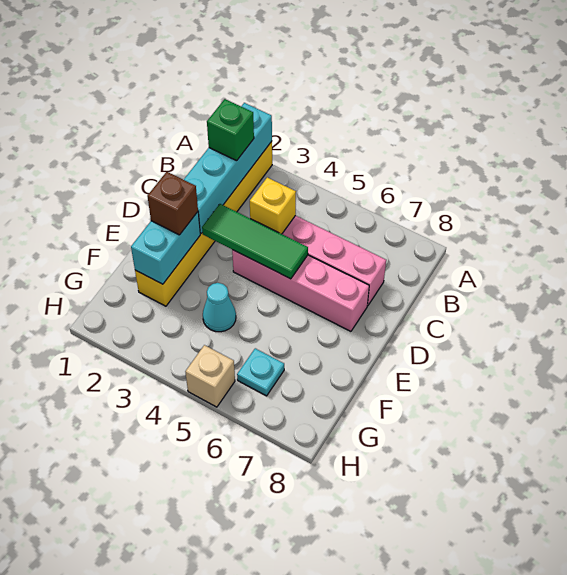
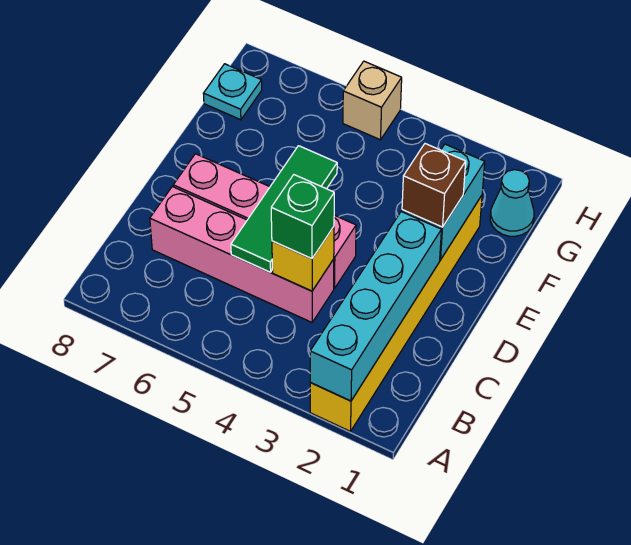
green brick B2 level 3 -> green brick C4 level 3
green tile D3:D5 level 2 -> green tile C5:E5 level 2
cyan cone F4 level 1 -> cyan cone G1 level 1
cyan plate G6 level 1 -> cyan plate G8 level 1

